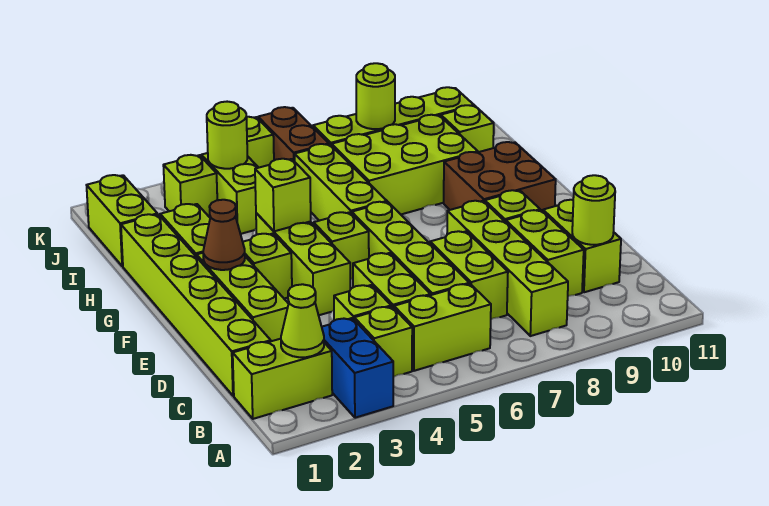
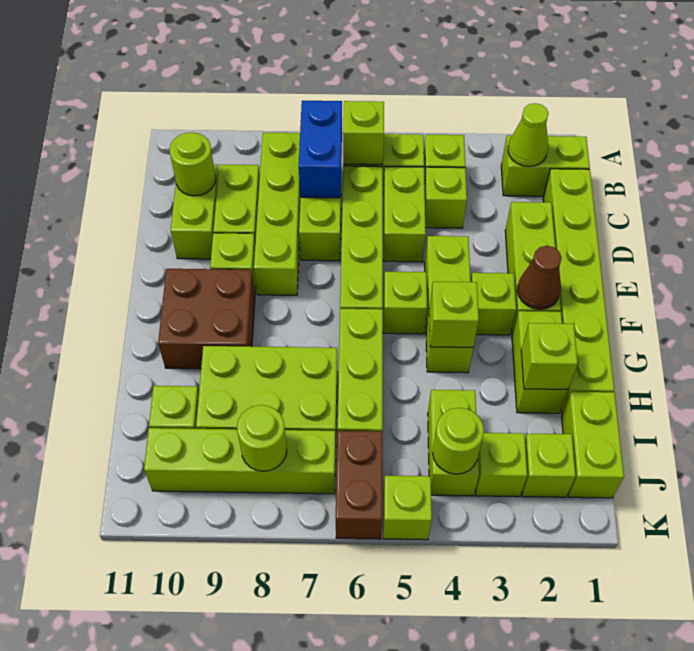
blue brick A3:B3 level 1 -> blue brick B7:C7 level 2
none -> lime brick B6 level 2
none -> lime brick H2 level 2
none -> lime brick J2 level 1

